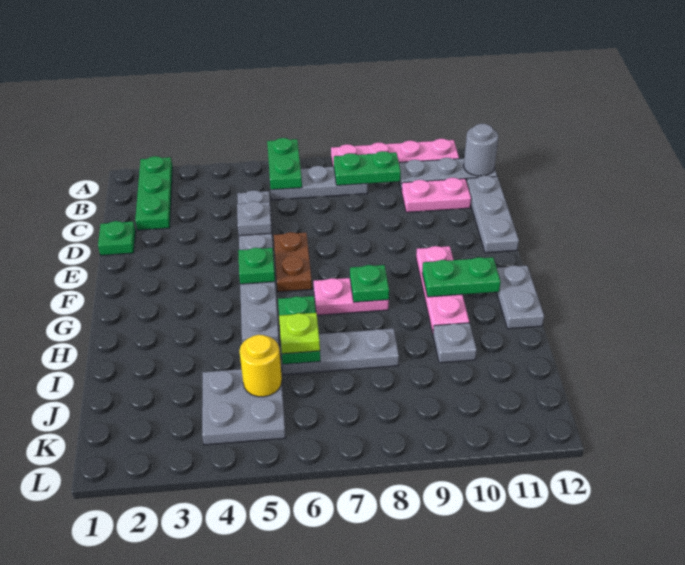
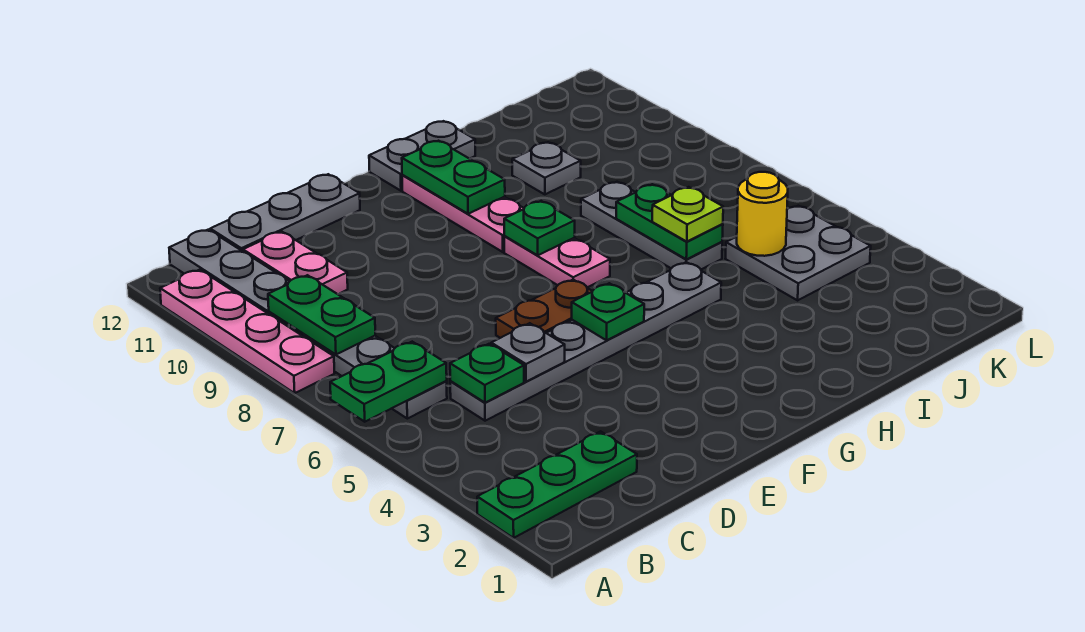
grey round brick B12 level 2 -> none
green plate D1 level 1 -> green plate C5 level 2
pink plate F10:H10 level 1 -> pink plate G9:G11 level 1
green plate H6:I6 level 2 -> green plate I6:I7 level 2

